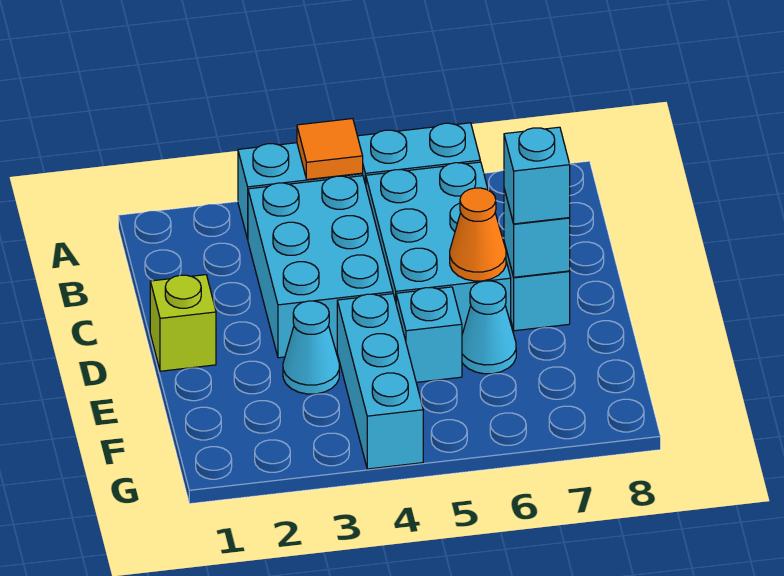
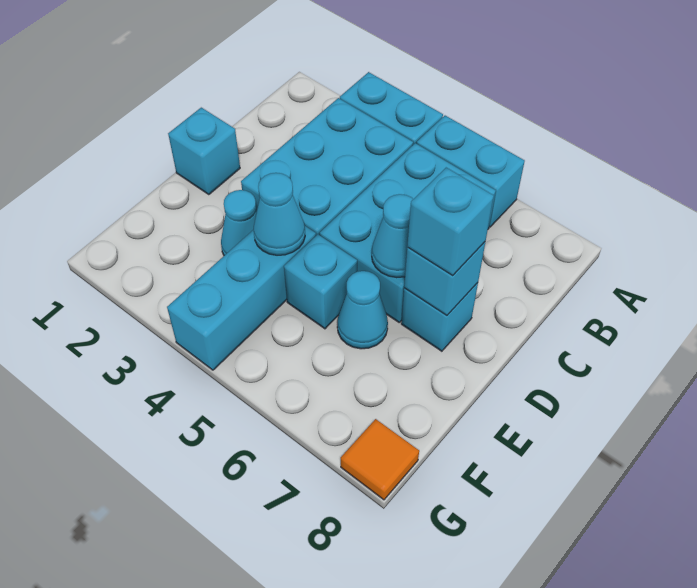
orange tile A4 level 2 -> orange tile G8 level 1
lime brick D1 level 1 -> cyan brick D1 level 1
orange cone D6 level 2 -> cyan cone D6 level 2
none -> cyan cone E4 level 2

